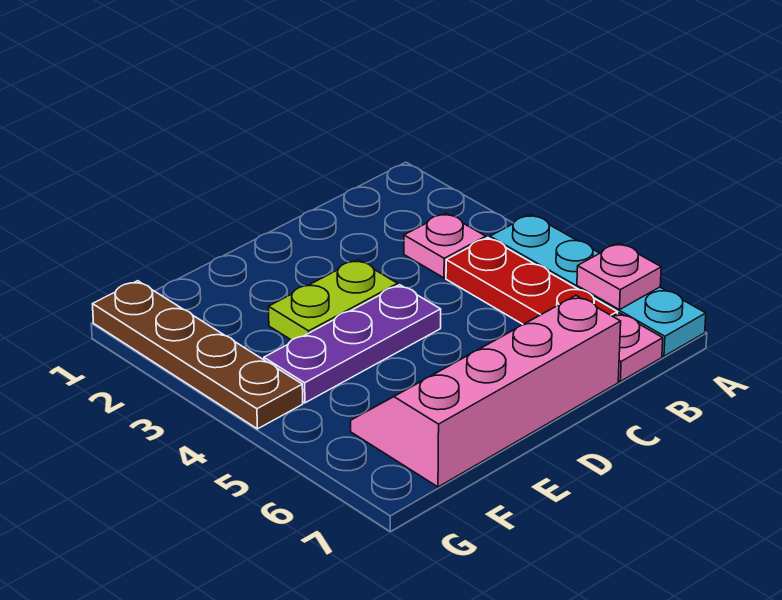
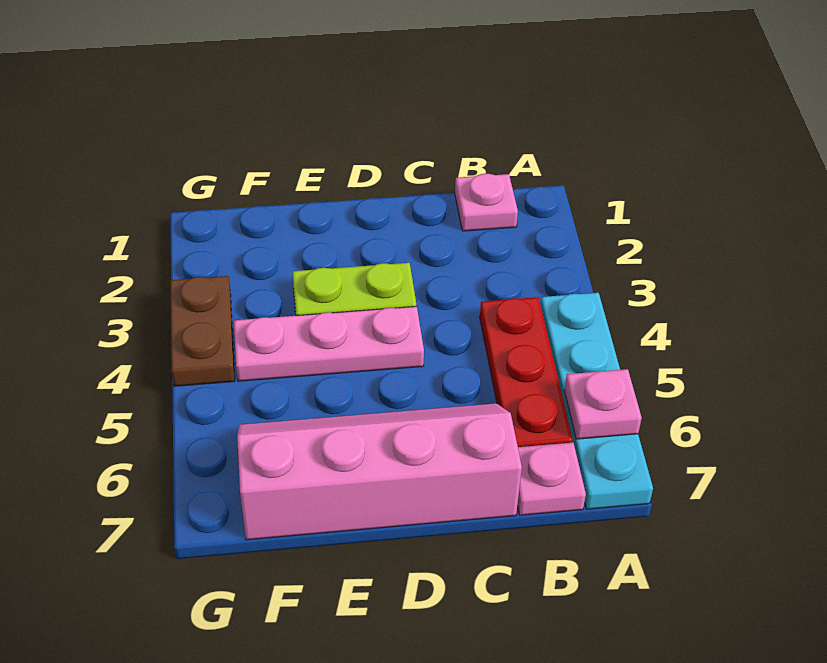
pink plate B3 level 1 -> pink plate B1 level 1
purple plate D4:F4 level 1 -> pink plate D4:F4 level 1
brown plate G1:G4 level 1 -> brown plate G3:G4 level 1

